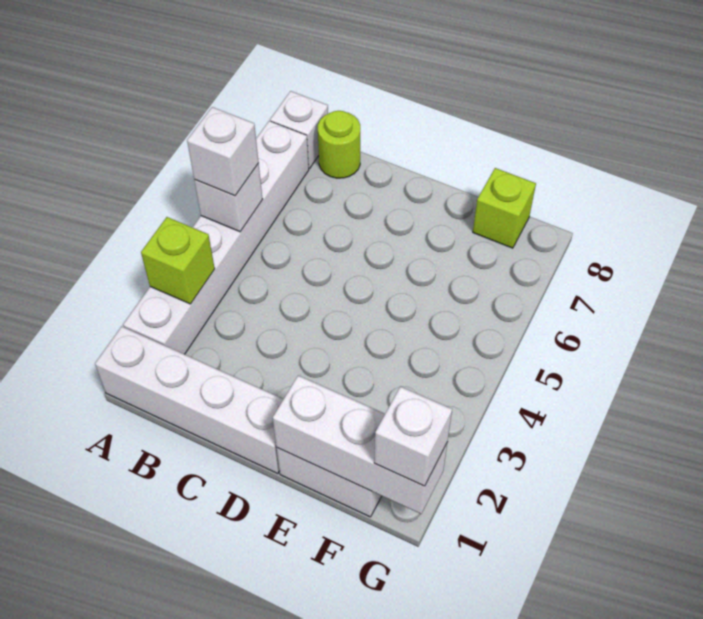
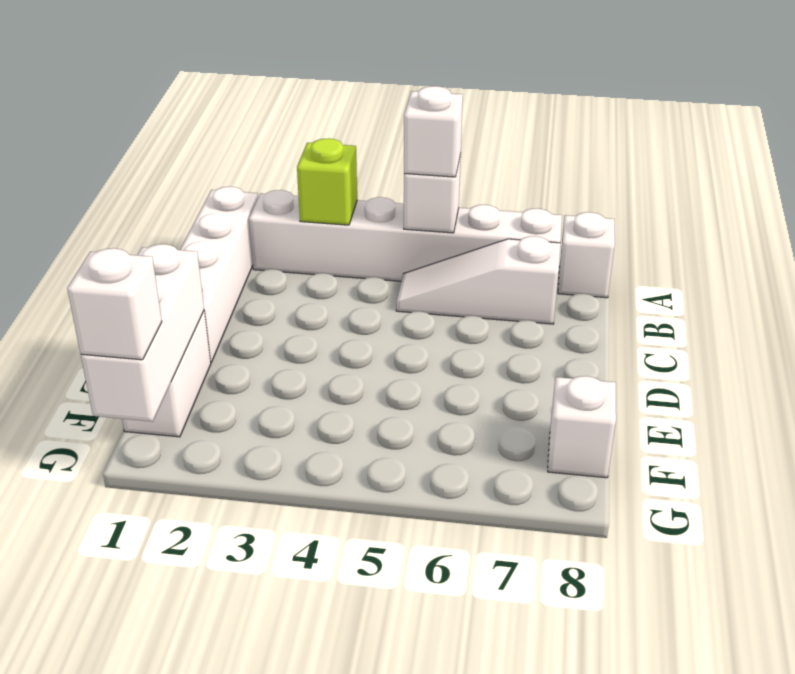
none -> white slope B5:B7 level 1 top 7
lime round brick B8 level 1 -> none
lime brick F8 level 1 -> white brick F8 level 1

